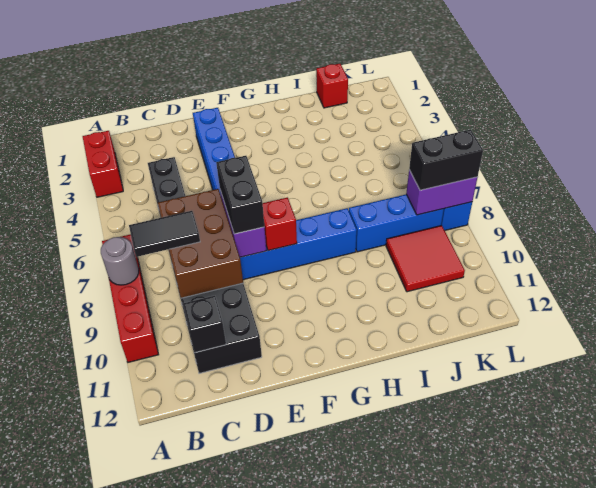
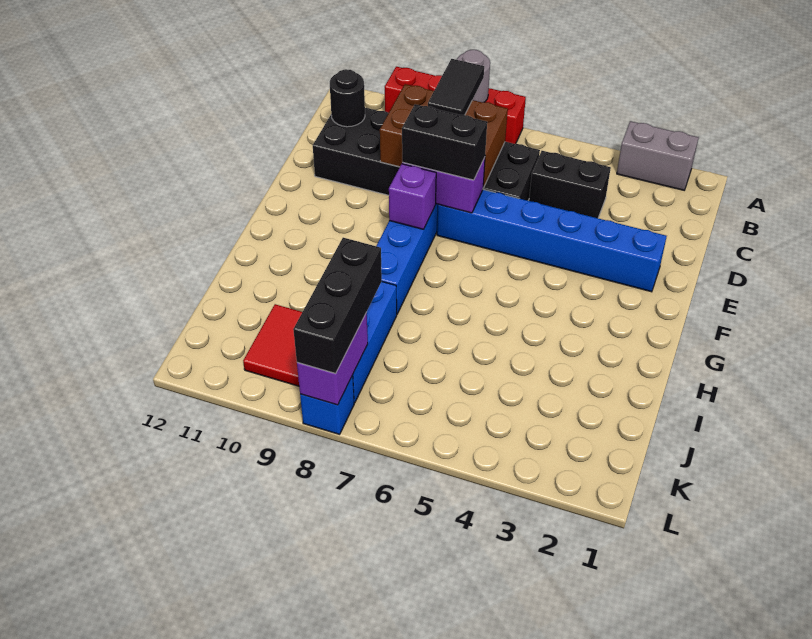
red brick A2:A3 level 1 -> grey brick A2:A3 level 1
black brick C11 level 2 -> black round brick C11 level 2
red brick F8 level 2 -> purple brick F8 level 2
red brick J1 level 1 -> none
black brick K8:L8 level 3 -> black brick J8:L8 level 3

